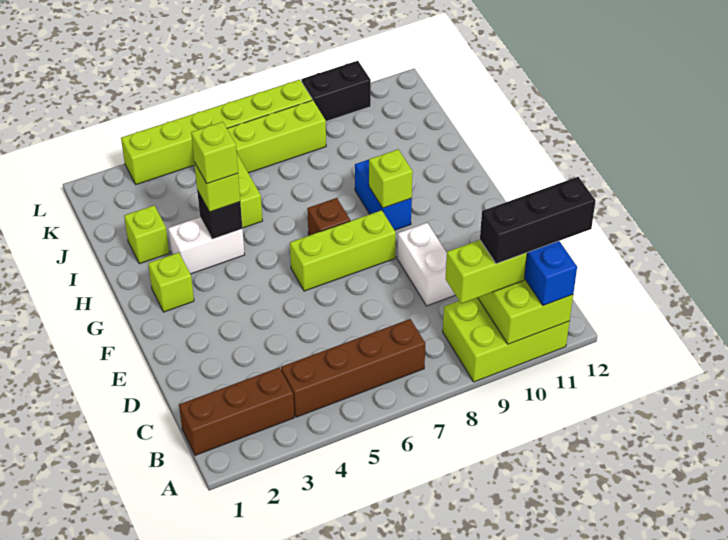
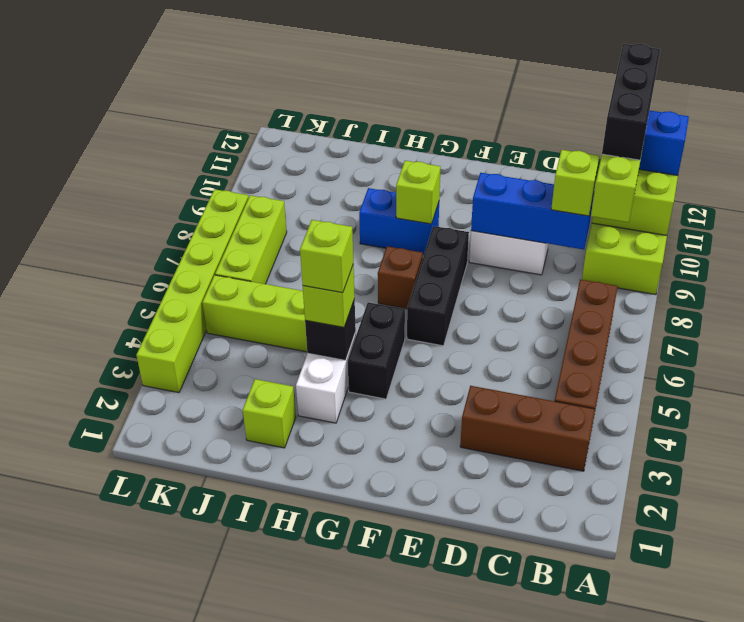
brown brick B1:B3 level 1 -> brown brick B3:D3 level 1
none -> blue brick C9:E9 level 2
lime brick F6:F8 level 1 -> black brick F6:F8 level 1
lime brick G2 level 1 -> lime brick C9 level 3
black brick L9:L10 level 1 -> black brick G4:G5 level 1

